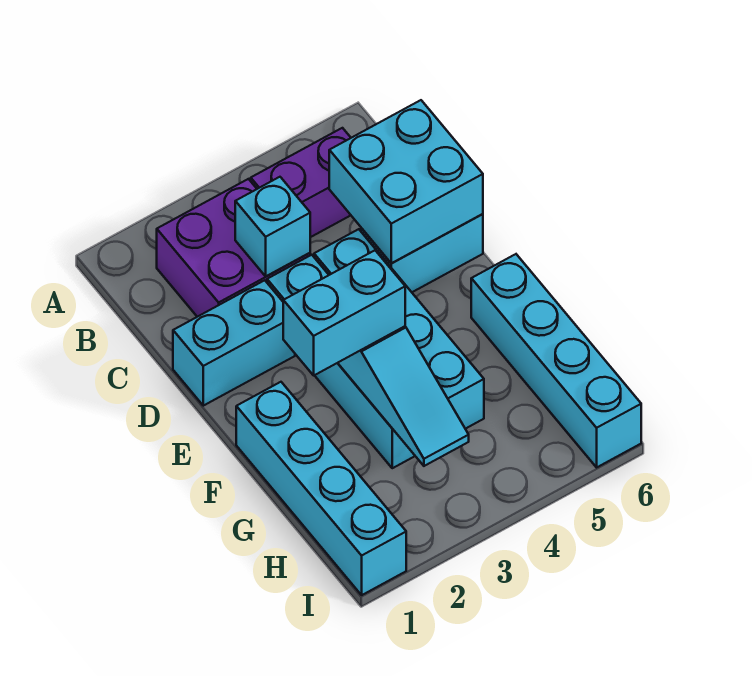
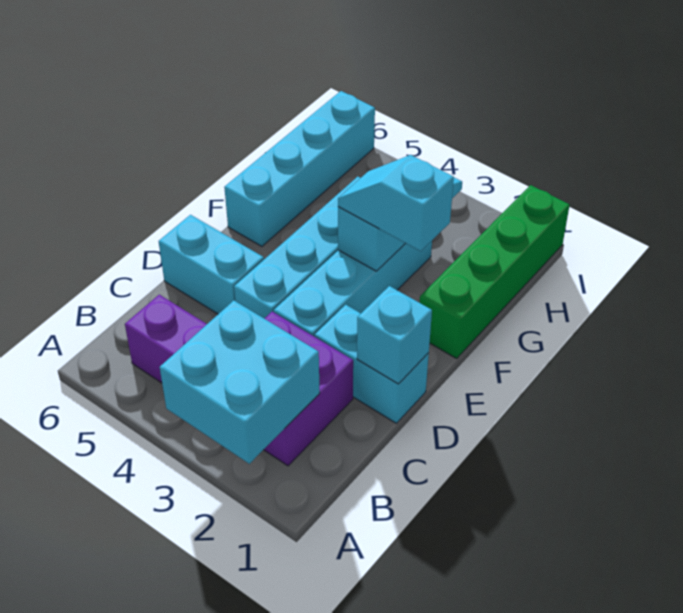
cyan brick C3 level 2 -> cyan brick D1 level 2
cyan brick C5:D6 level 2 -> cyan brick A2:B3 level 2
cyan brick F1:I1 level 1 -> green brick F1:I1 level 1
cyan brick F2:F3 level 3 -> cyan slope F2:F3 level 3 top 2

